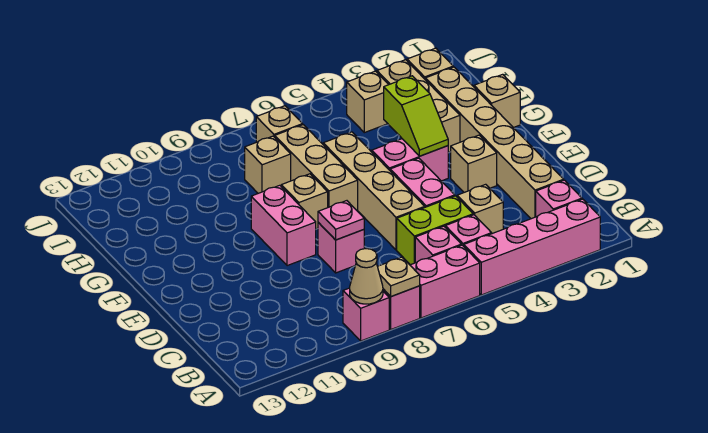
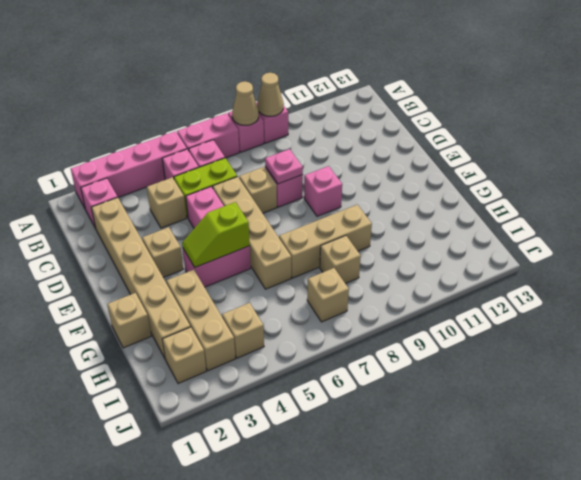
tan plate A8 level 2 -> tan cone A8 level 2
pink brick E9:F9 level 1 -> pink brick E9 level 1
lime slope F4:G4 level 2 top G -> lime slope F4:F5 level 2 top 5
tan brick F7:H7 level 1 -> tan brick G7:G9 level 1
tan brick F8 level 1 -> tan brick D7 level 1

